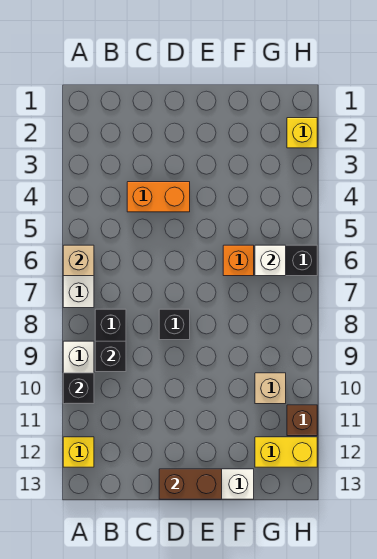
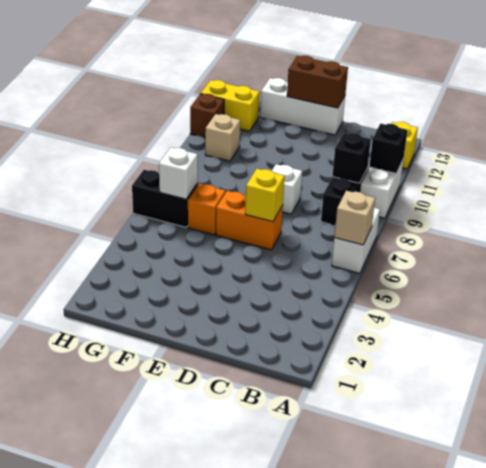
orange brick C4:D4 level 1 -> orange brick D6:E6 level 1
black brick D8 level 1 -> white brick D8 level 1
yellow brick H2 level 1 -> yellow brick D6 level 2

